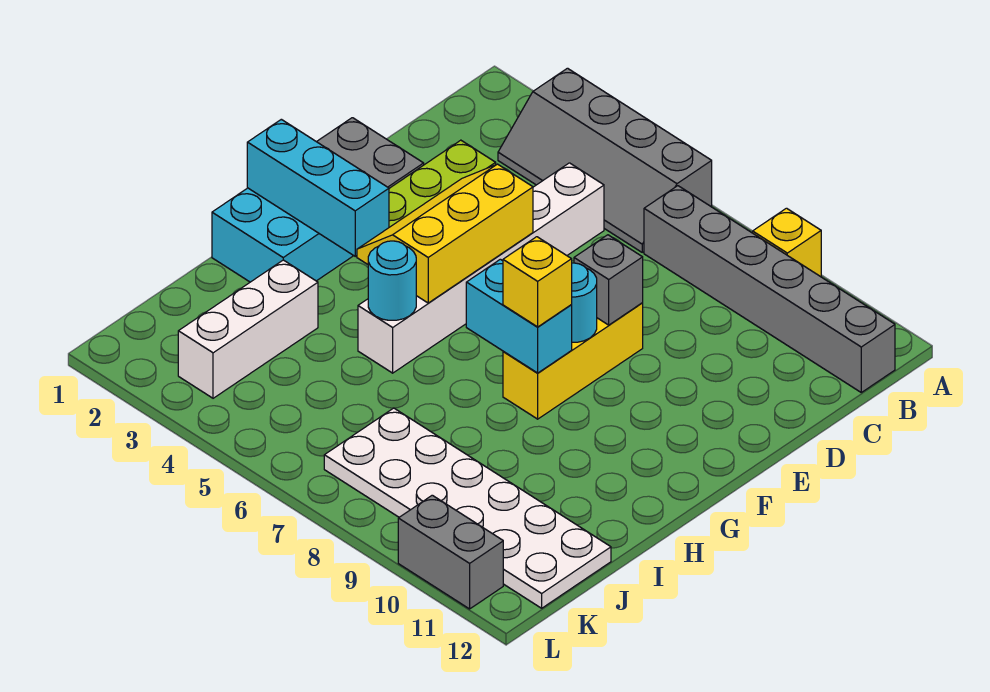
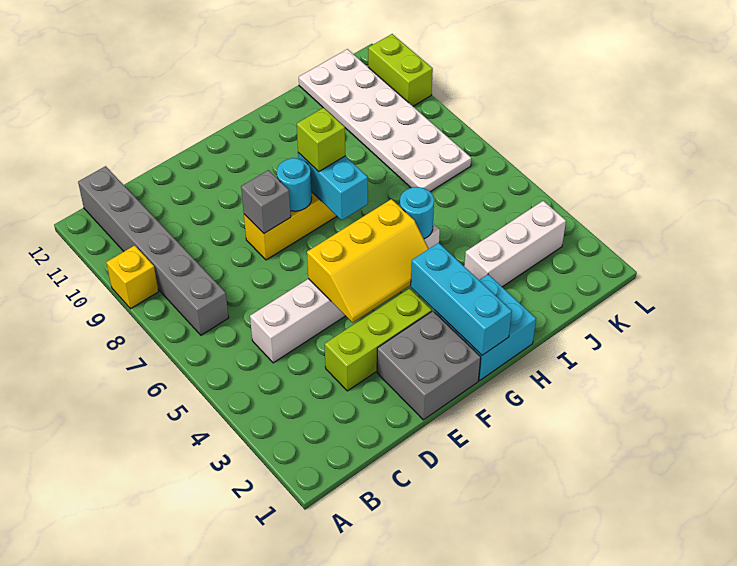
grey slope A3:B6 level 1 top A -> none
yellow brick G8 level 3 -> lime brick G8 level 3
grey brick L10:L11 level 1 -> lime brick L10:L11 level 1

